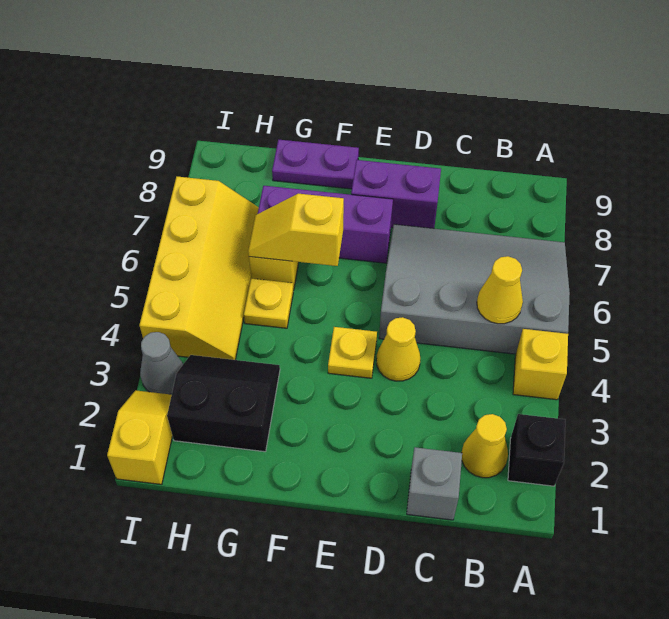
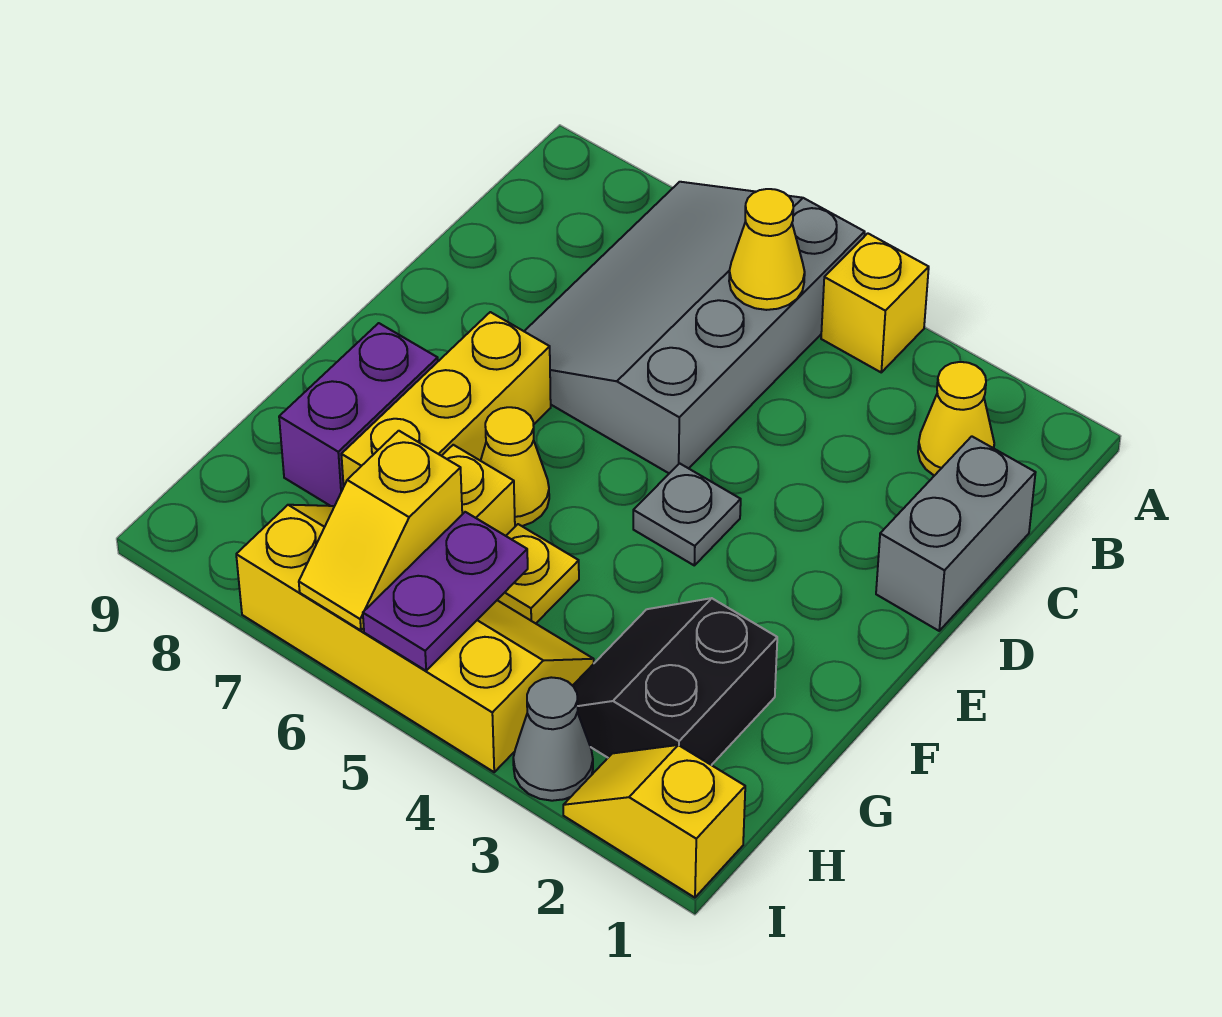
black brick A2 level 1 -> none
grey brick C1 level 1 -> grey brick C1:D1 level 1
yellow cone D4 level 1 -> yellow cone F6 level 1
purple brick D8:E8 level 1 -> purple brick F8:G8 level 1
yellow plate E4 level 1 -> grey plate E4 level 1
purple brick E7:G7 level 1 -> yellow brick E7:G7 level 1
yellow slope F6:G6 level 2 top F -> yellow slope H6:I6 level 2 top H
purple plate F9:G9 level 1 -> purple plate H5:I5 level 2

